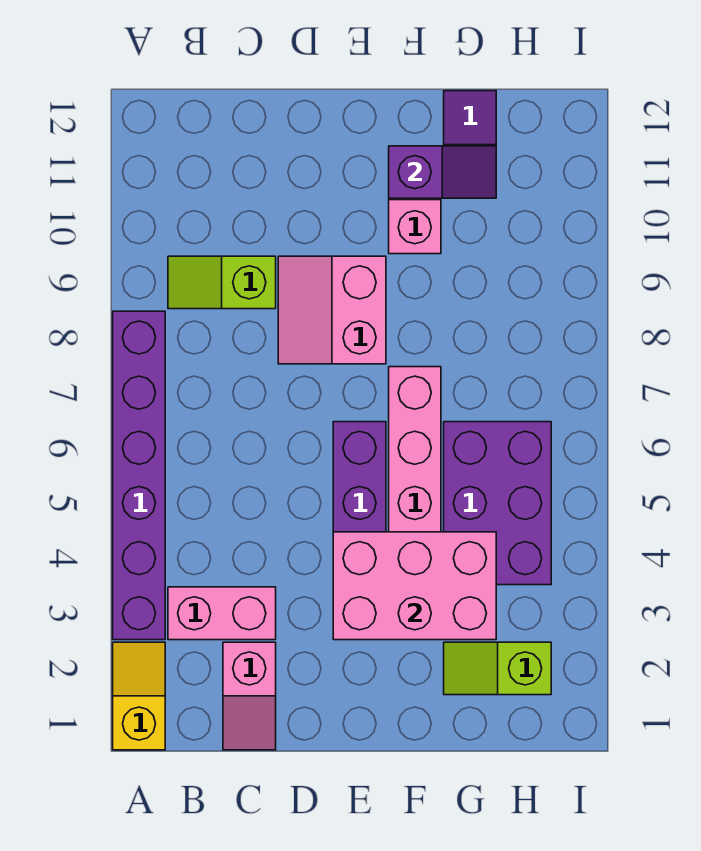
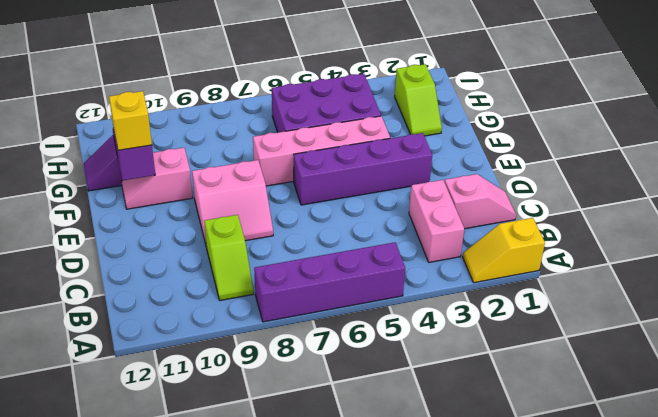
purple brick A3:A8 level 1 -> purple brick A5:A8 level 1
pink brick E3:G4 level 2 -> none
none -> yellow brick F11 level 3

